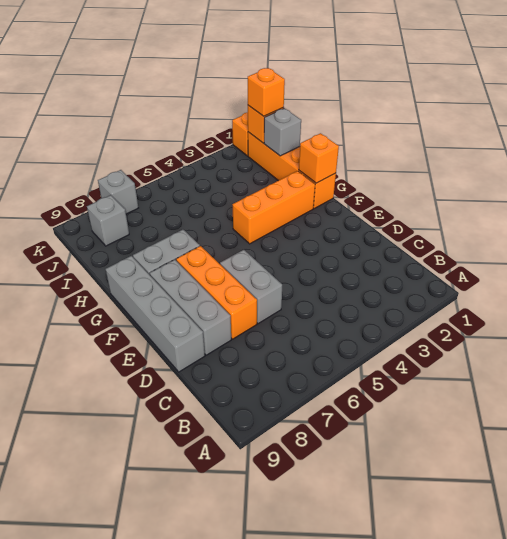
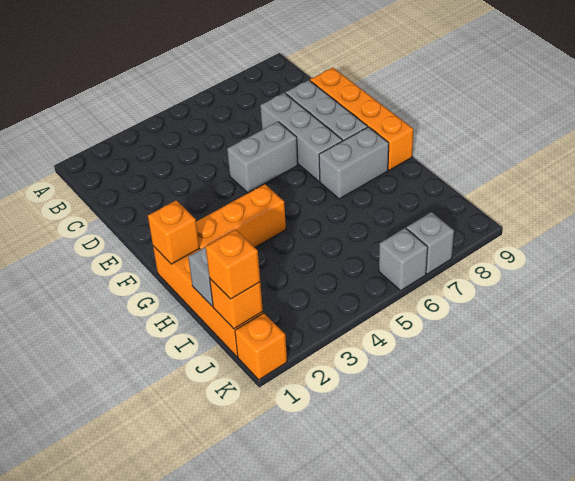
grey brick D6:E6 level 1 -> grey brick E5:E6 level 1
orange brick D7:F7 level 1 -> grey brick D7:F7 level 1
grey brick D9:G9 level 1 -> orange brick D9:G9 level 1
grey brick J8 level 1 -> grey brick K6 level 1

